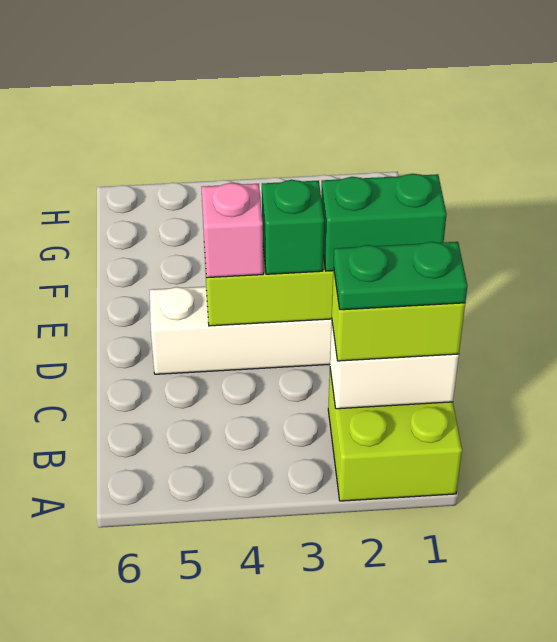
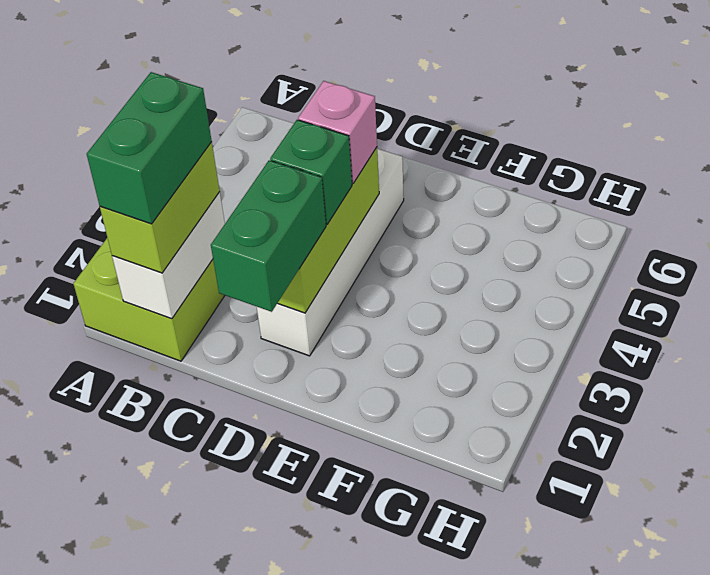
green plate B1:B2 level 4 -> green brick B1:B2 level 4

